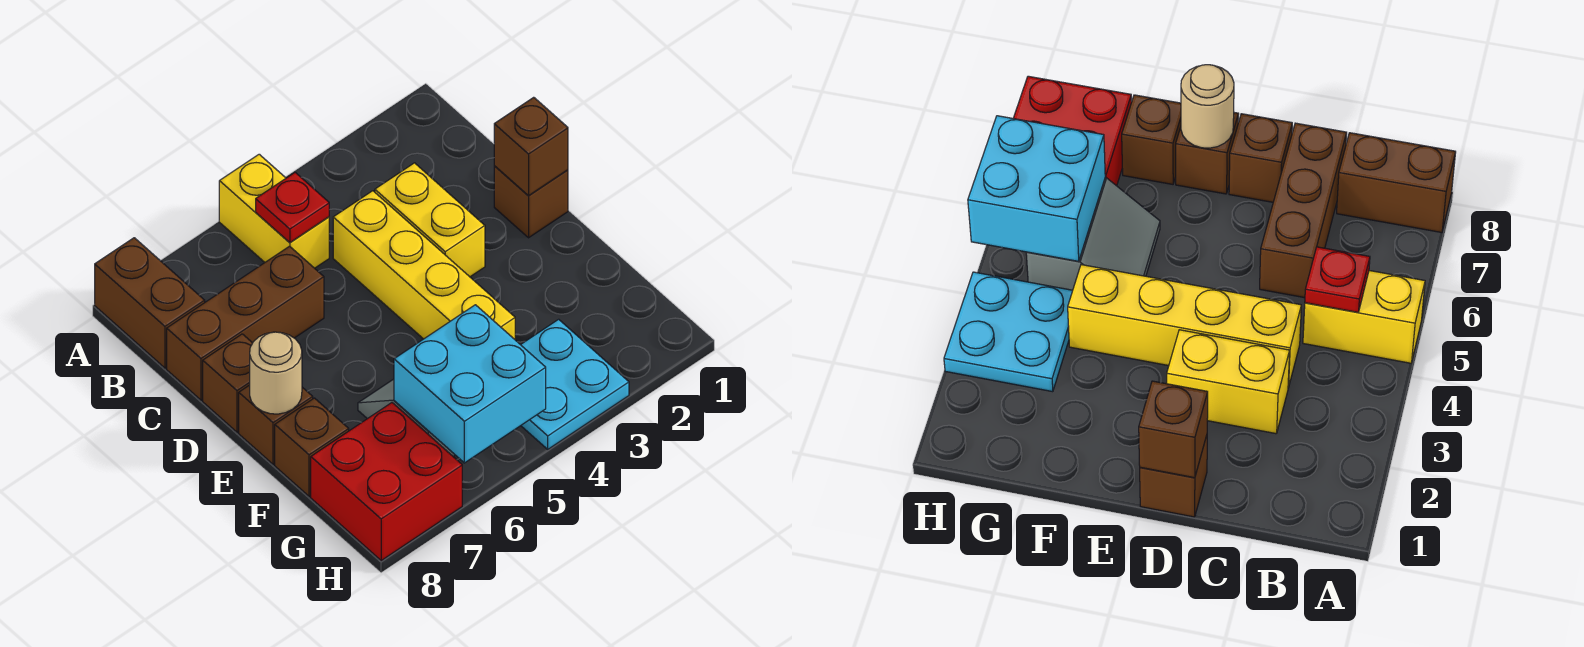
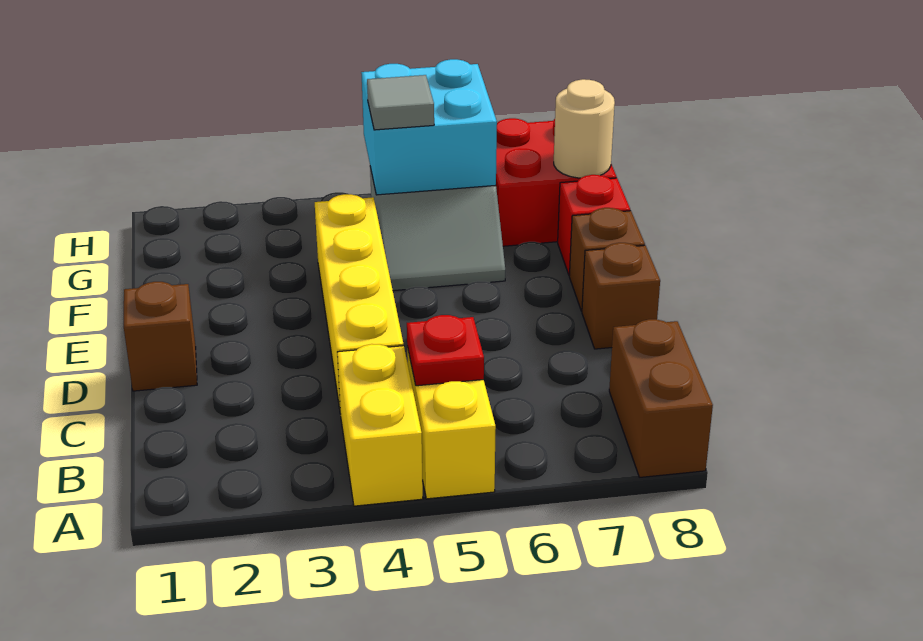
yellow brick C3:D3 level 1 -> yellow brick A4:B4 level 1
brown brick C6:C8 level 1 -> none
brown brick D1 level 2 -> none
tan round brick E8 level 2 -> tan round brick G8 level 2
brown brick F8 level 1 -> red brick F8 level 1
cyan plate G3:H4 level 1 -> none
none -> grey tile G5 level 3

